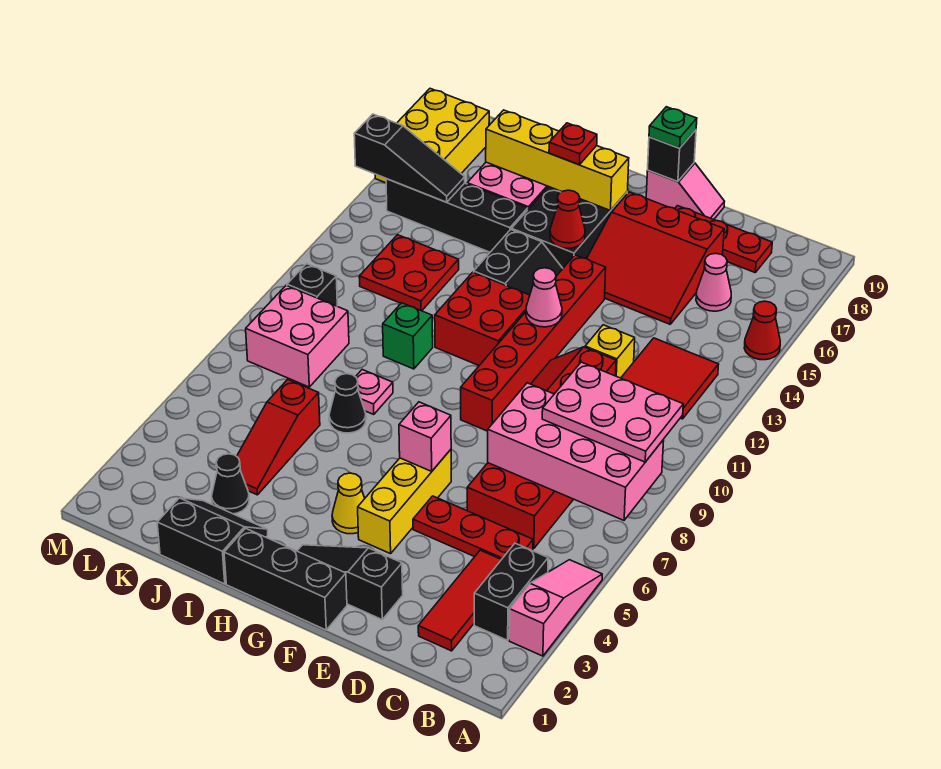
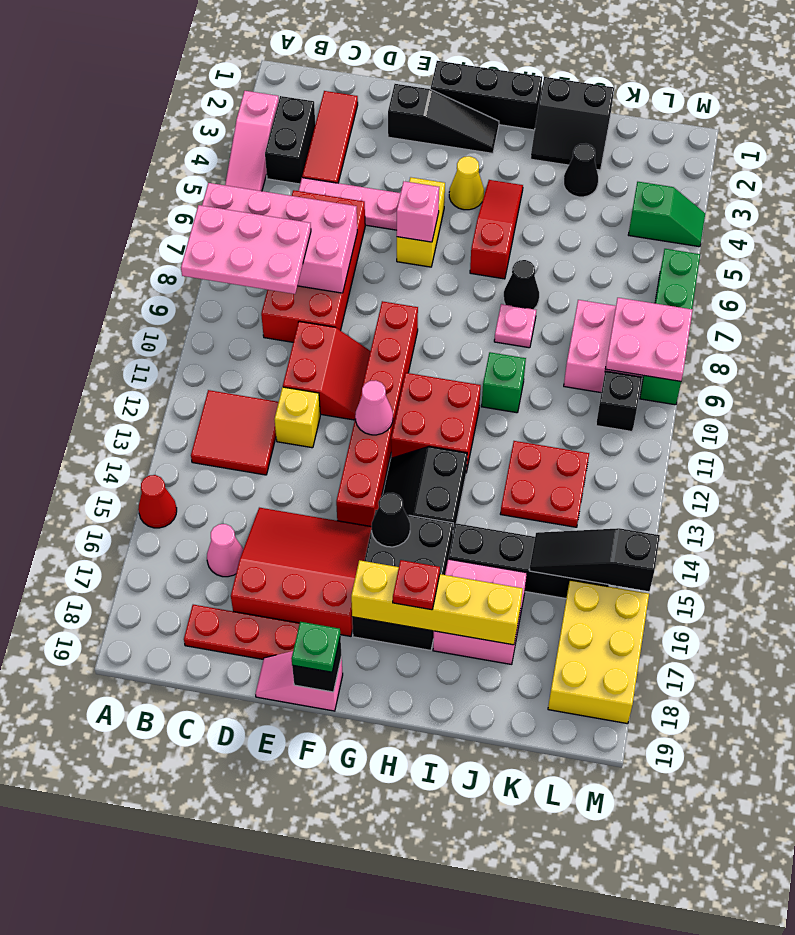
red plate C5:E5 level 1 -> pink plate C5:E5 level 1
yellow brick F4:F6 level 1 -> yellow brick F5:F6 level 1
red cone G15 level 2 -> black cone G15 level 2
red slope J4:J6 level 1 top 6 -> red slope H4:H6 level 1 top 6
none -> green slope L4:M4 level 1 top L
none -> pink plate L8:M9 level 2
none -> green brick M6:M9 level 1

